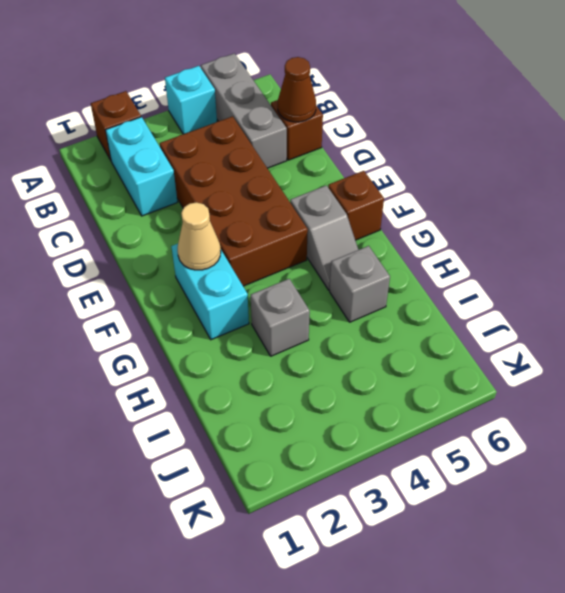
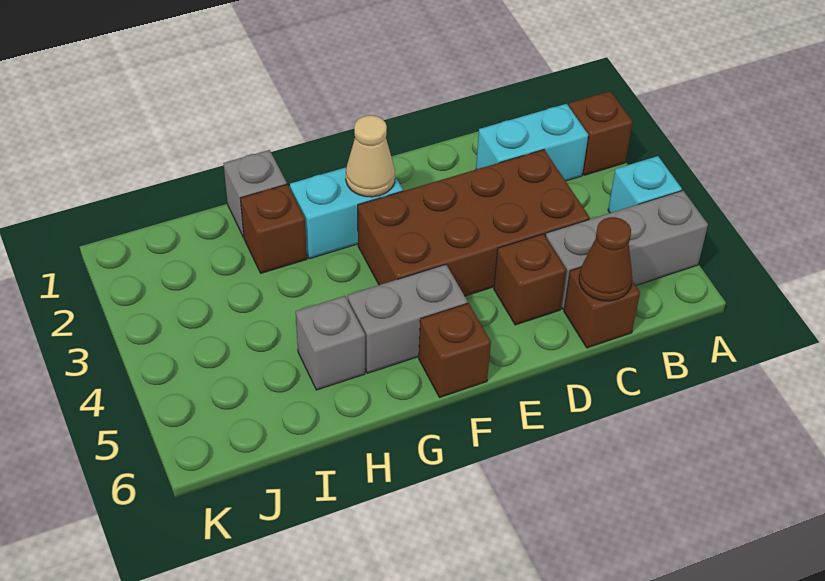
none -> brown brick D5 level 1
grey slope F5:G5 level 1 top F -> grey brick F5:G5 level 1
none -> brown brick H2 level 1
grey brick H3 level 1 -> grey brick H1 level 1

